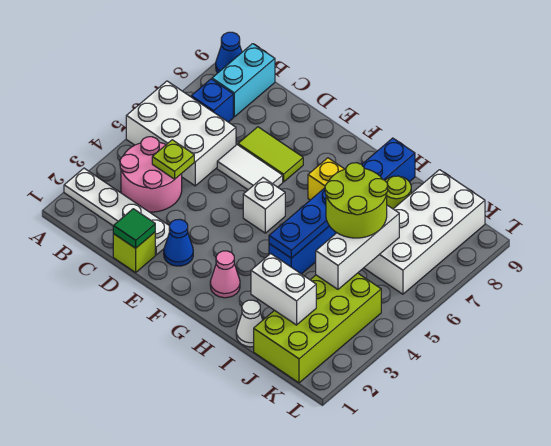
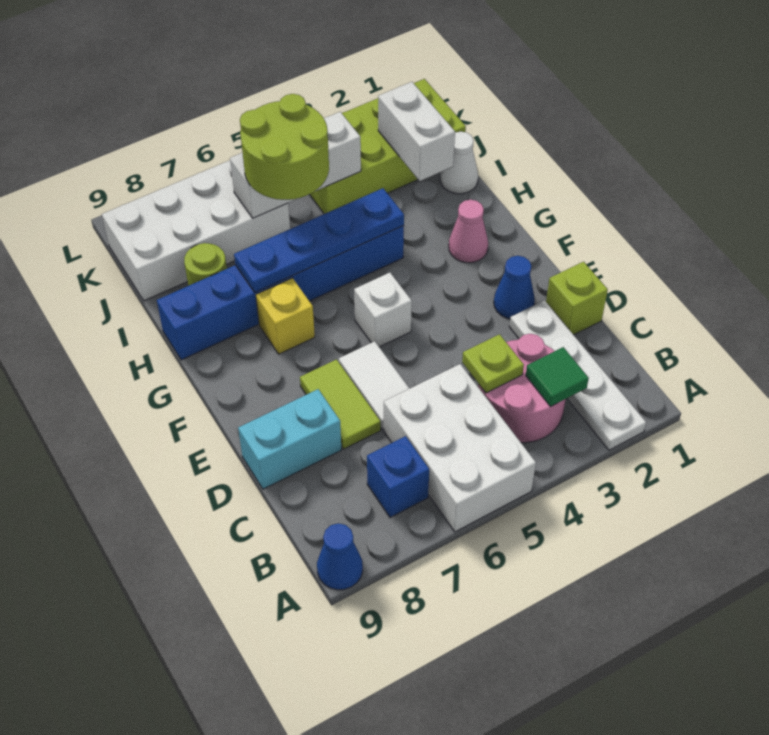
cyan brick B8:B9 level 1 -> cyan brick D8:D9 level 1
green tile D1 level 2 -> green tile B3 level 2

